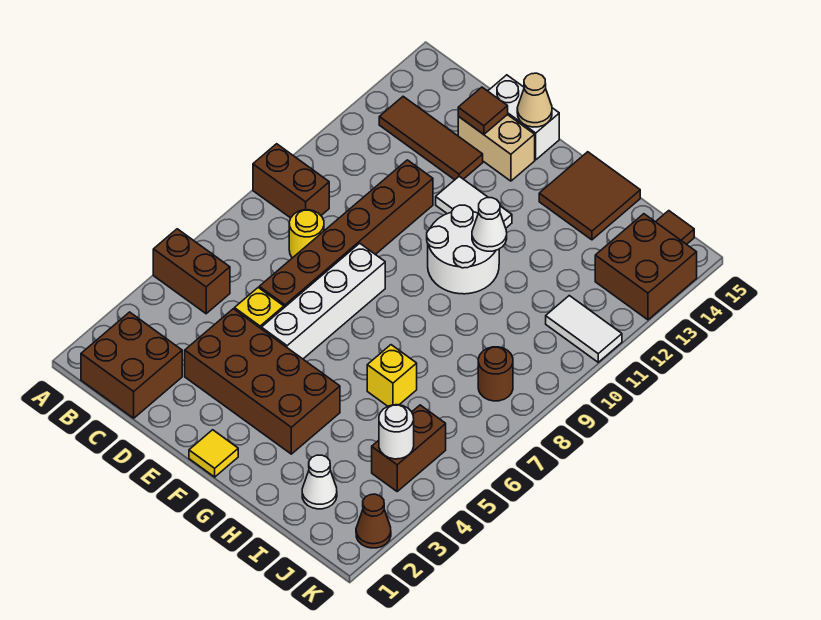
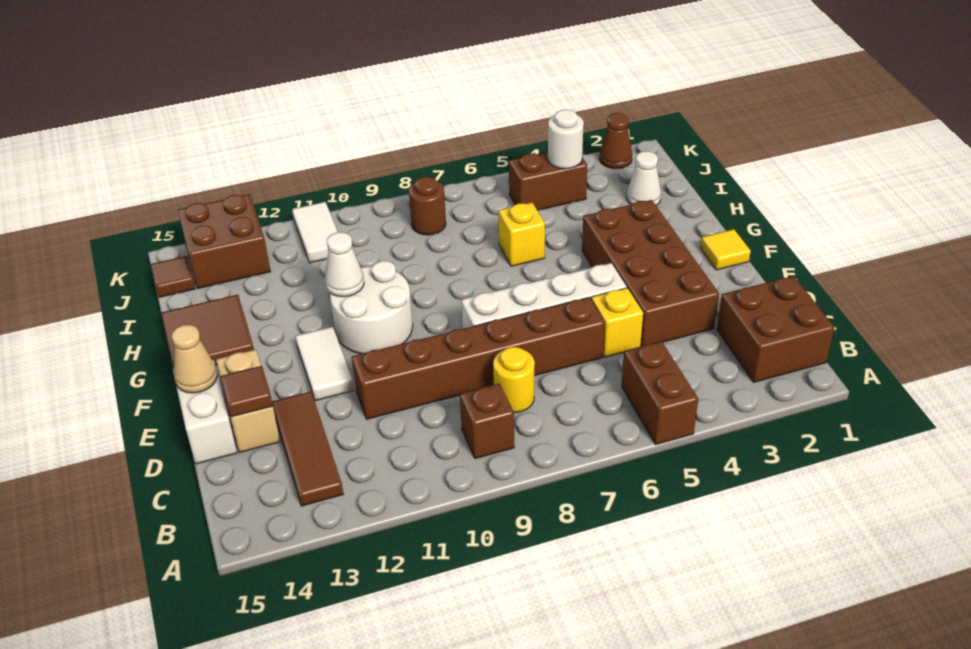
brown brick A9:B9 level 1 -> brown brick B9 level 1

